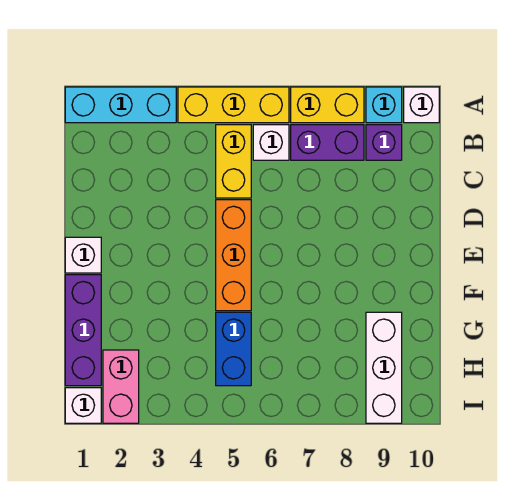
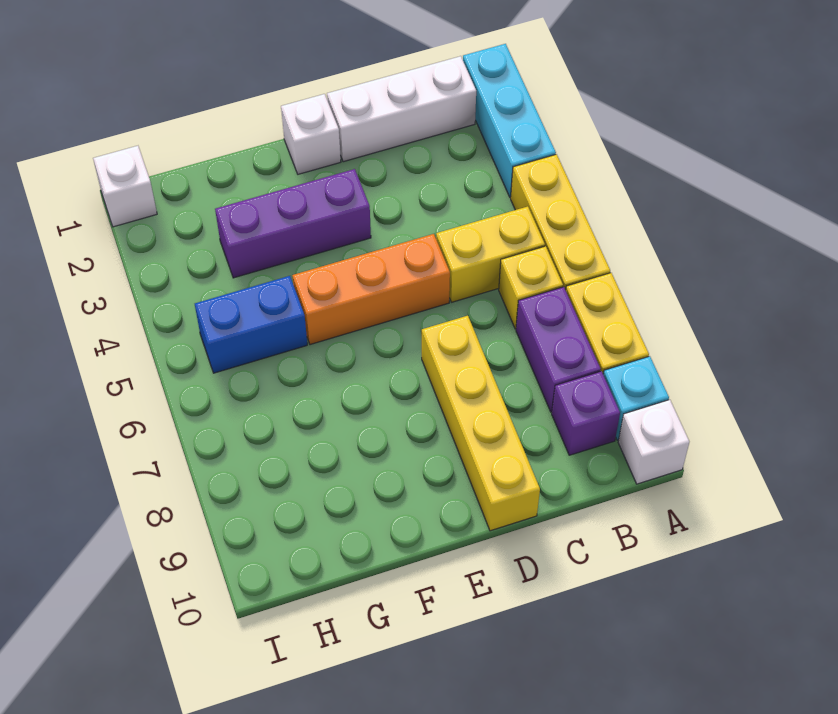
white brick B6 level 1 -> yellow brick B6 level 1
none -> yellow brick D7:D10 level 1
purple brick F1:H1 level 1 -> purple brick E3:G3 level 1
white brick G9:I9 level 1 -> white brick B1:D1 level 1
pink brick H2:I2 level 1 -> none

